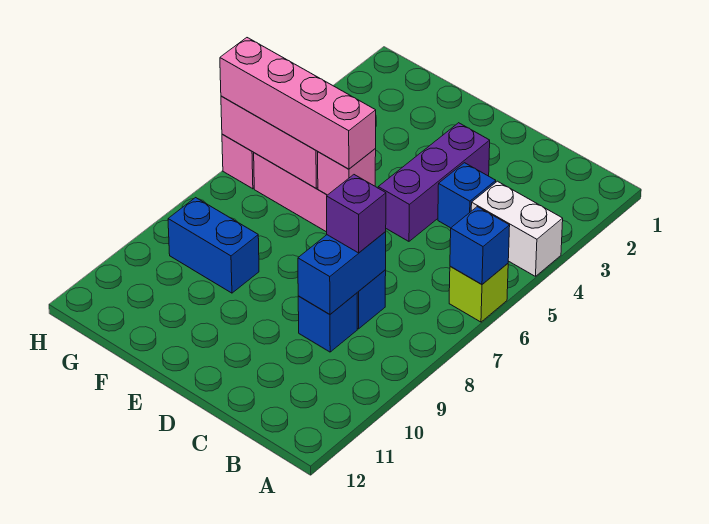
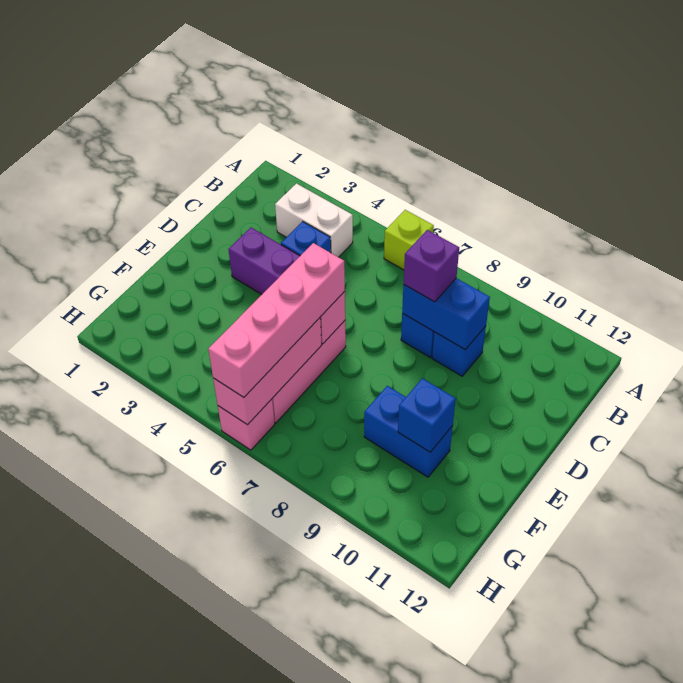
white brick A4:B4 level 1 -> white brick B3:B4 level 1
blue brick A6 level 2 -> blue brick F10 level 2
blue brick F9:G9 level 1 -> blue brick F9:F10 level 1

